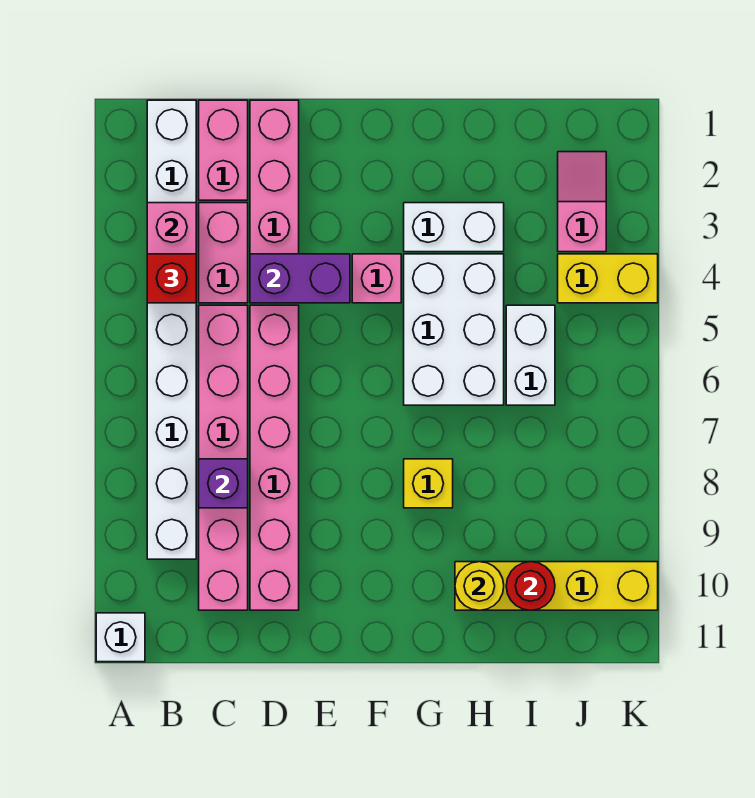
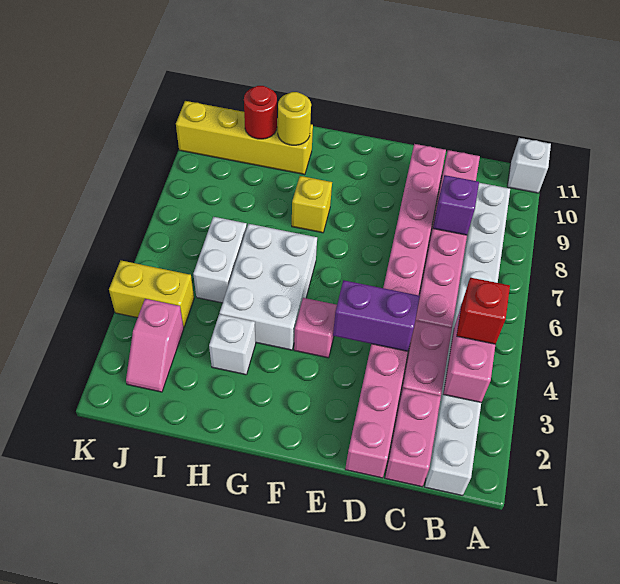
white brick G3:H3 level 1 -> white brick H3 level 1

